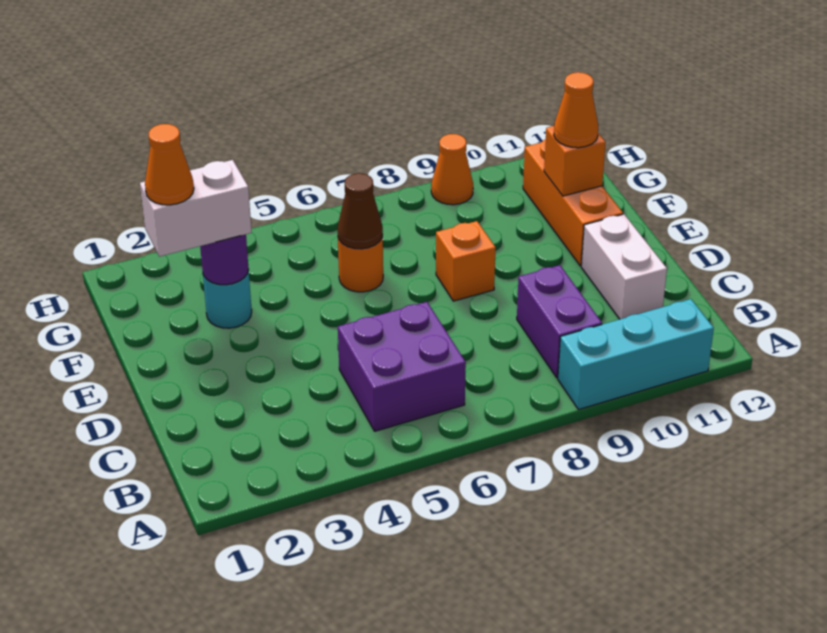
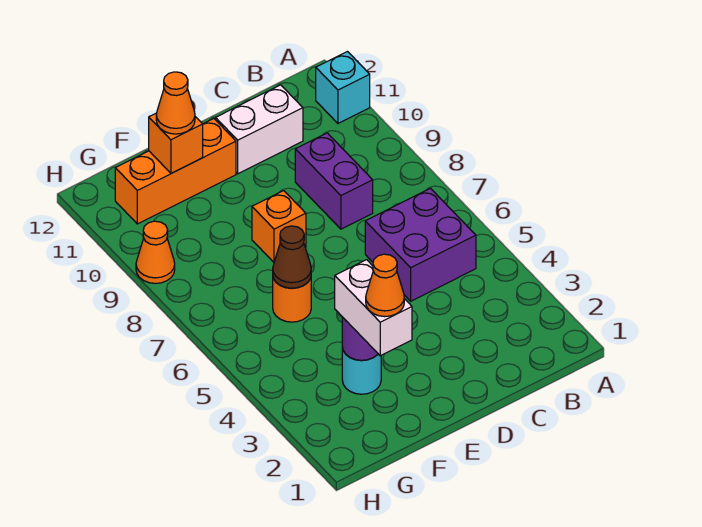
cyan brick A9:A11 level 1 -> cyan brick A11 level 1
purple brick B9:C9 level 1 -> purple brick C8:C9 level 1

